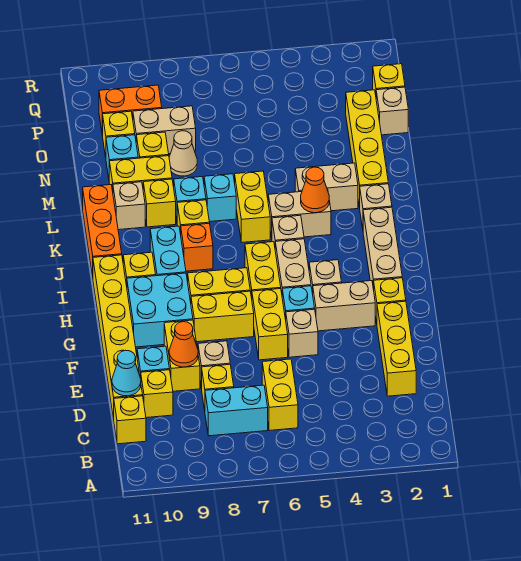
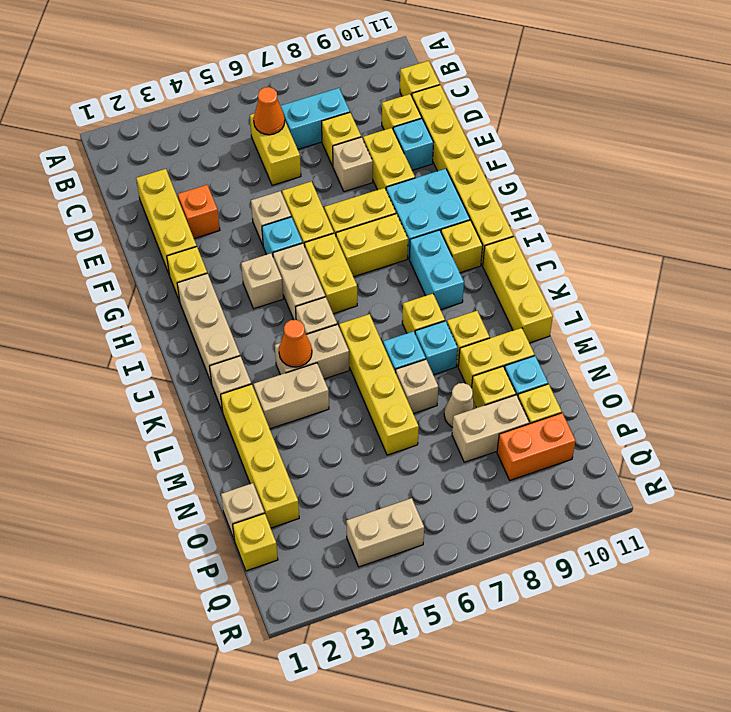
cyan cone D11 level 2 -> none
orange cone E9 level 2 -> orange cone C6 level 2
tan brick G3:G4 level 1 -> tan brick Q4:Q5 level 1
orange brick J8 level 1 -> orange brick E3 level 1
orange brick J11:L11 level 1 -> yellow brick J11:L11 level 1
yellow brick K6:L6 level 1 -> yellow brick K6:N6 level 1
tan brick L10 level 1 -> tan brick M7 level 1

